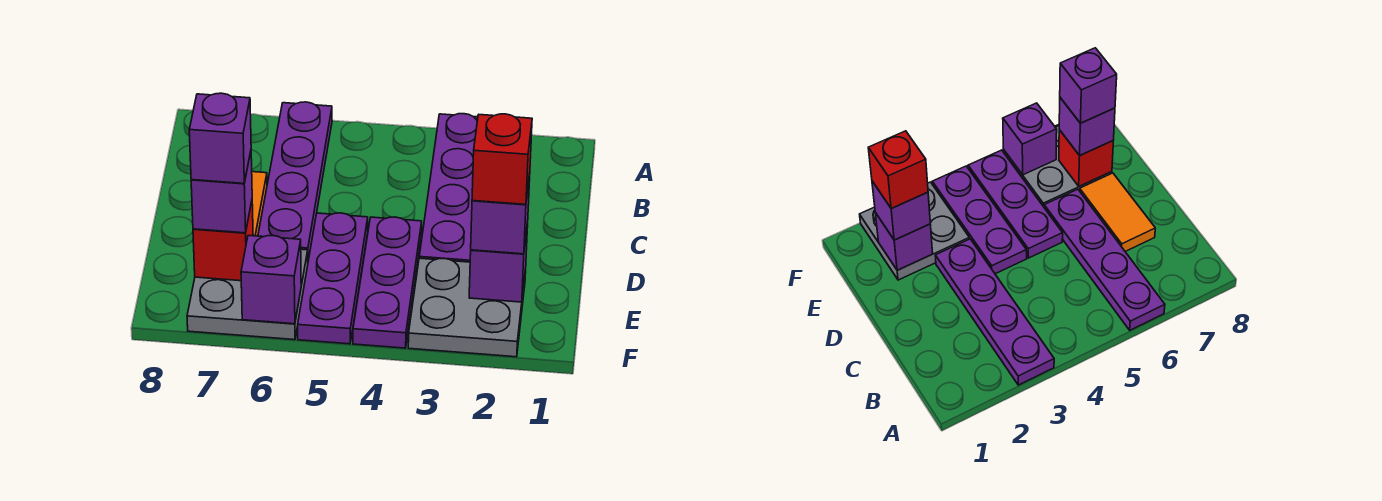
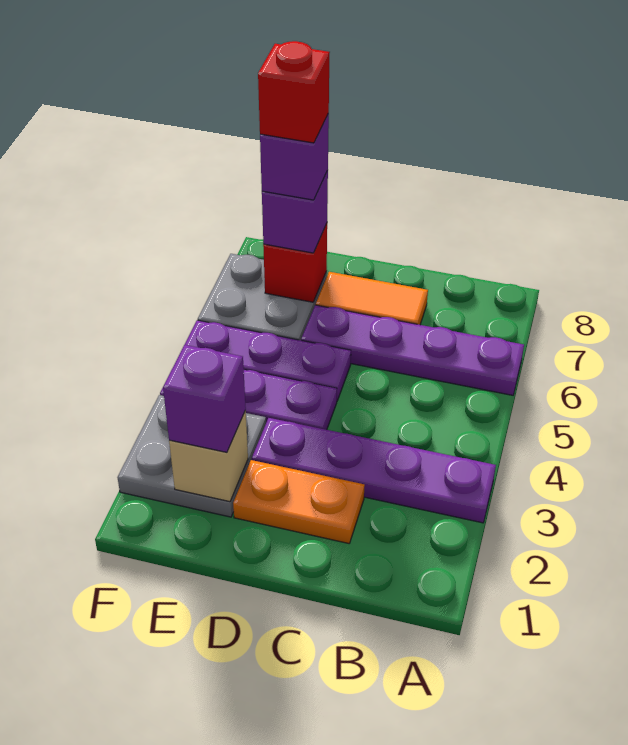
none -> orange plate C2:D2 level 1
purple brick E2 level 2 -> tan brick E2 level 2
red brick E2 level 4 -> red brick E7 level 5
purple brick F6 level 2 -> none

